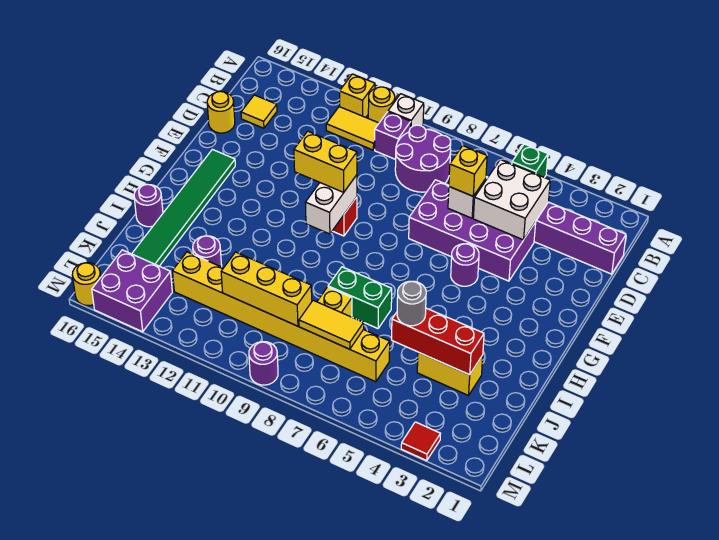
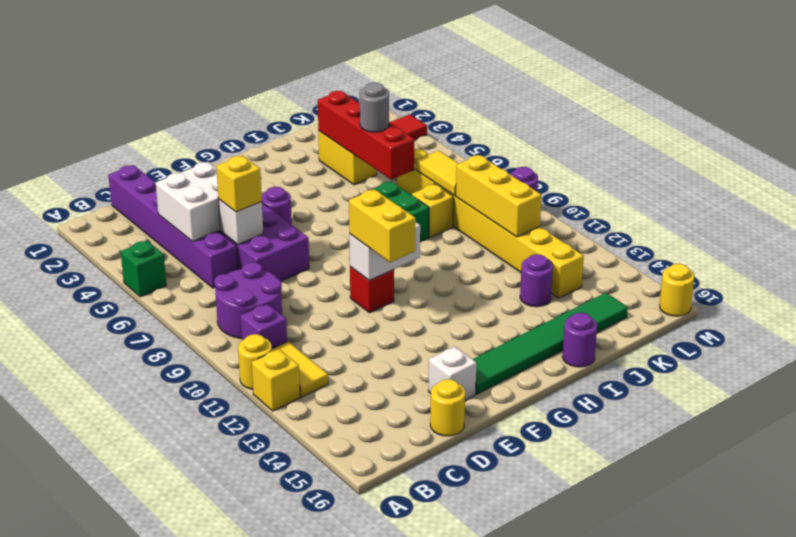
white brick A10 level 1 -> white brick E15 level 1
yellow tile C15 level 1 -> none
red brick J3:J5 level 2 -> red brick J3:J6 level 2
purple brick L14:M15 level 1 -> none

